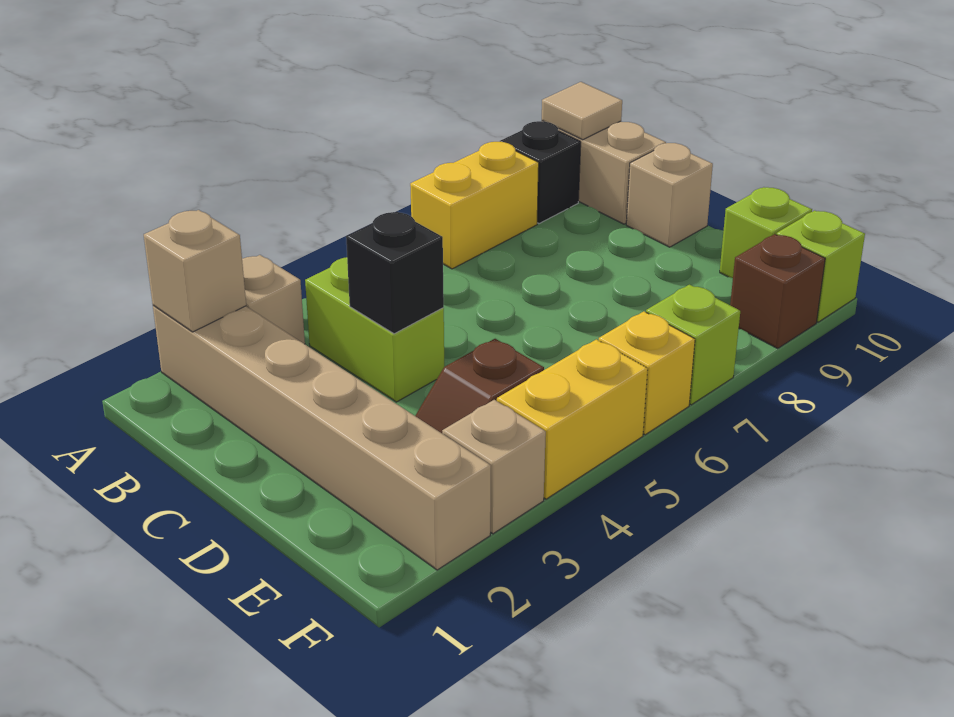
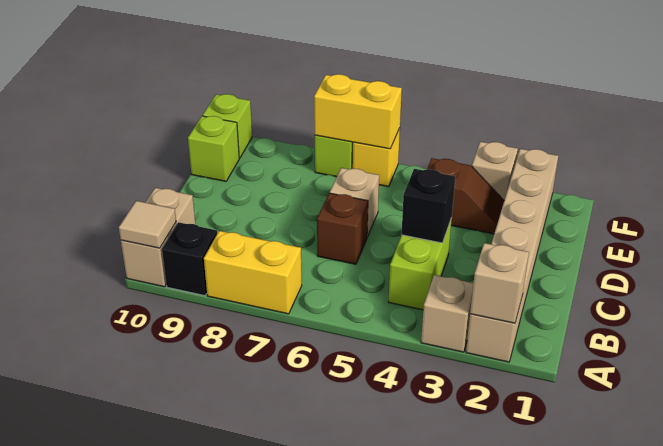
tan brick C10 level 1 -> tan brick D6 level 1
yellow brick F4:F5 level 1 -> yellow brick F6:F7 level 2
brown brick F9 level 1 -> brown brick C6 level 1

